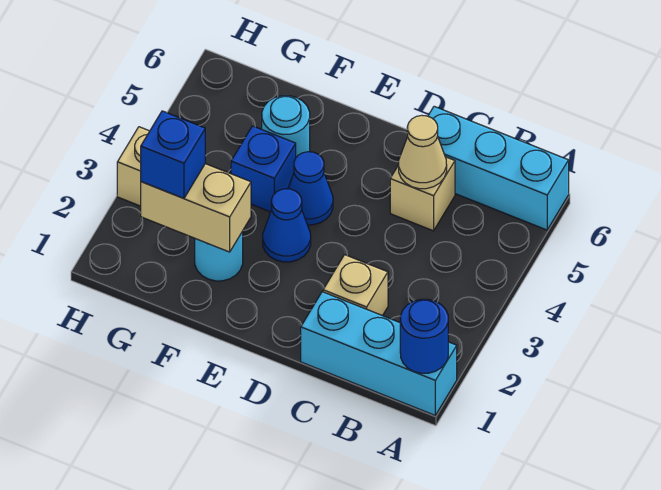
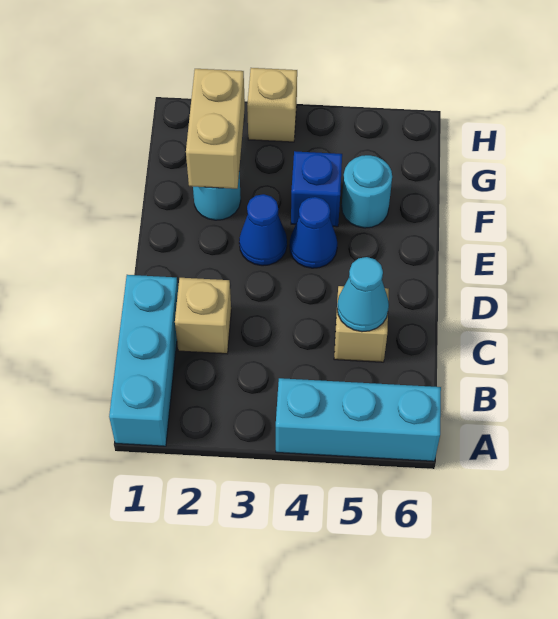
blue round brick A1 level 2 -> none
cyan brick A6:C6 level 1 -> cyan brick A4:A6 level 1
tan cone C5 level 2 -> cyan cone C5 level 2
blue brick G2 level 3 -> none

